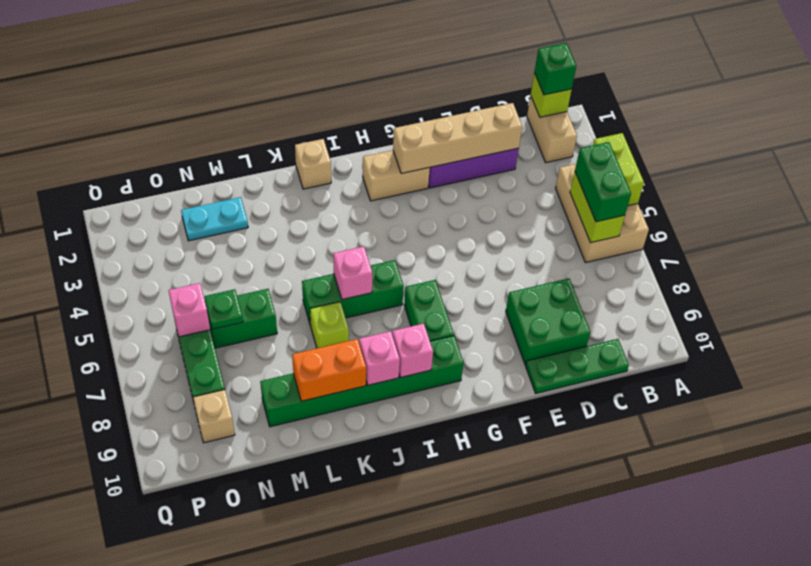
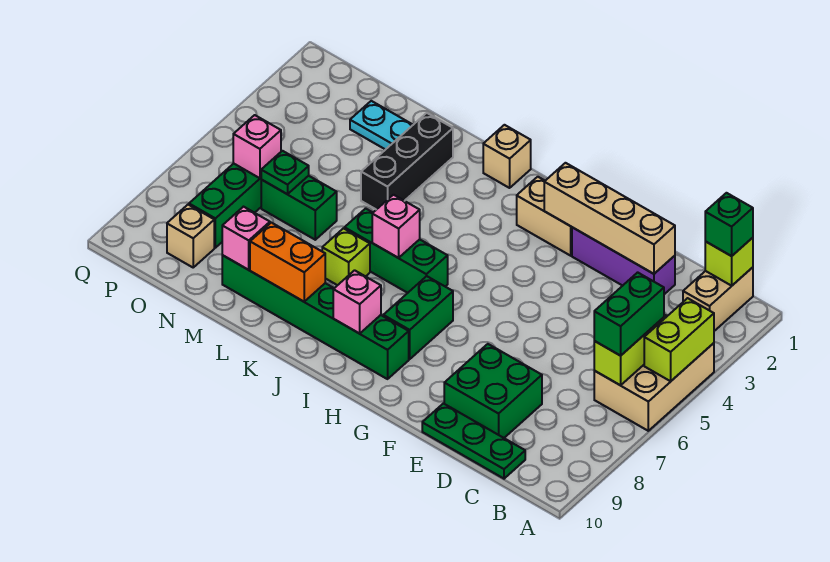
pink brick J9 level 2 -> pink brick M9 level 2
none -> black brick L2:L4 level 1

